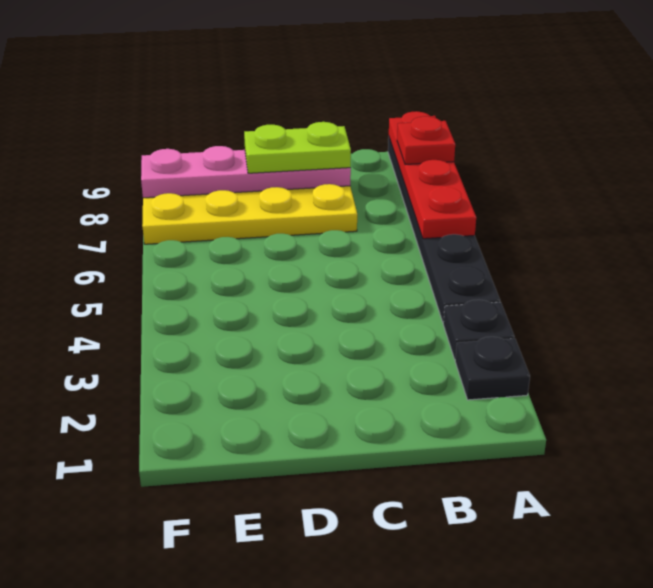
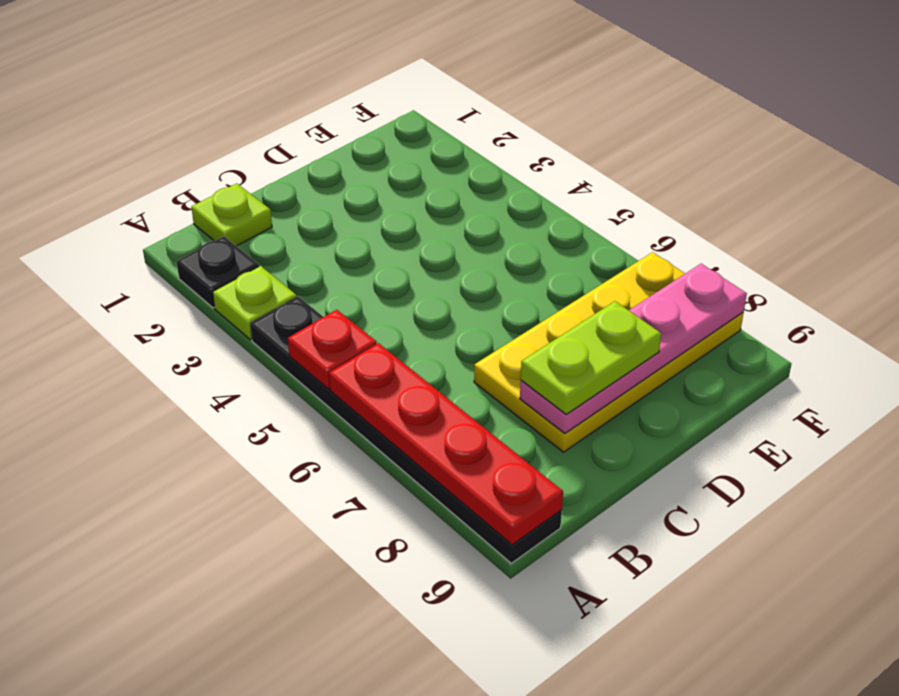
black plate A3 level 1 -> lime plate A3 level 1
red plate A8 level 3 -> red plate A5 level 2
none -> lime plate B1 level 1

